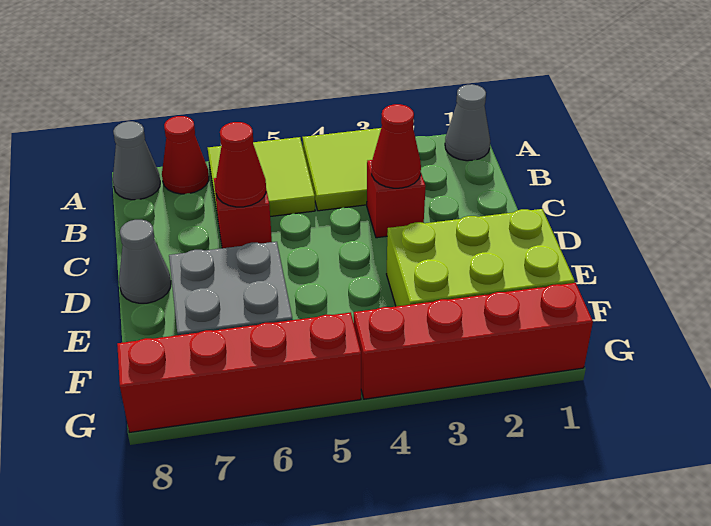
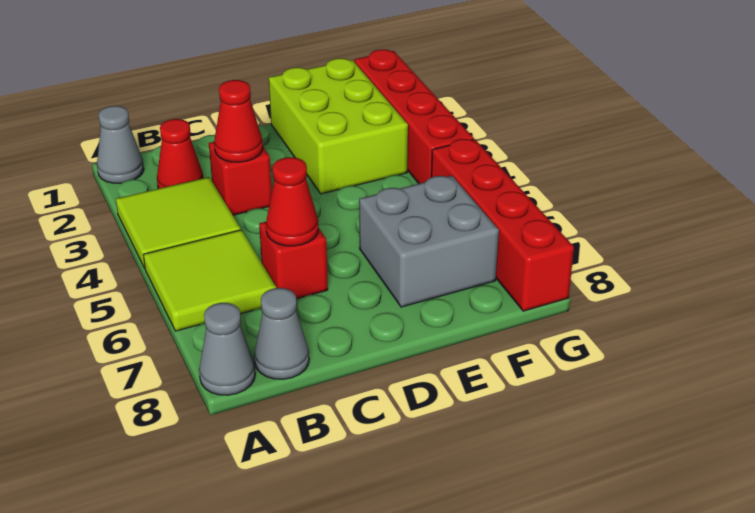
red cone A7 level 1 -> red cone B2 level 1
grey cone D8 level 1 -> grey cone B8 level 1

